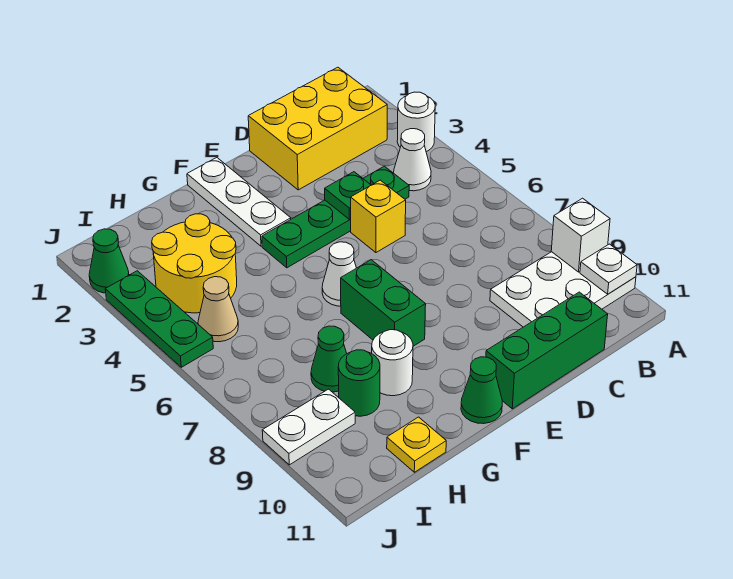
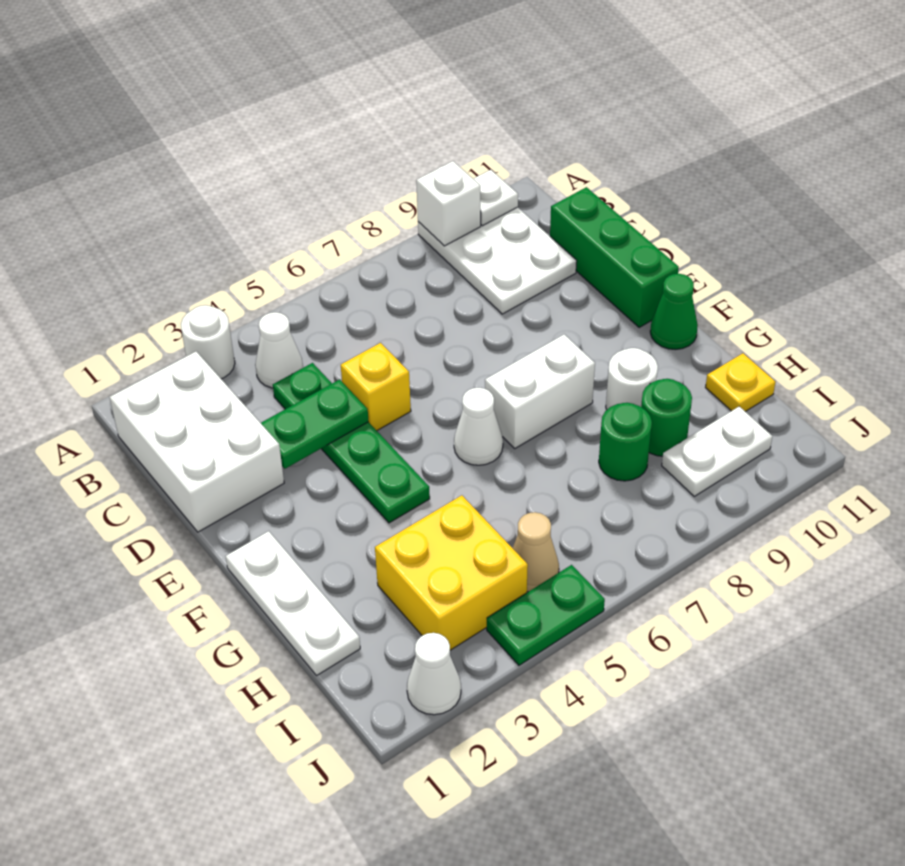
yellow brick B1:D2 level 1 -> white brick B1:D2 level 1
green plate D4 level 2 -> green plate D3:D4 level 2
white plate F1:F3 level 1 -> white plate F1:H1 level 1
green brick F7:F8 level 1 -> white brick F7:F8 level 1
yellow round brick H3:I4 level 1 -> yellow brick H3:I4 level 1
green cone H8 level 1 -> green round brick H8 level 1
white plate I9:J9 level 1 -> white plate I9:I10 level 1
green cone J2 level 1 -> white cone J2 level 1
green plate J3:J5 level 1 -> green plate J4:J5 level 1

